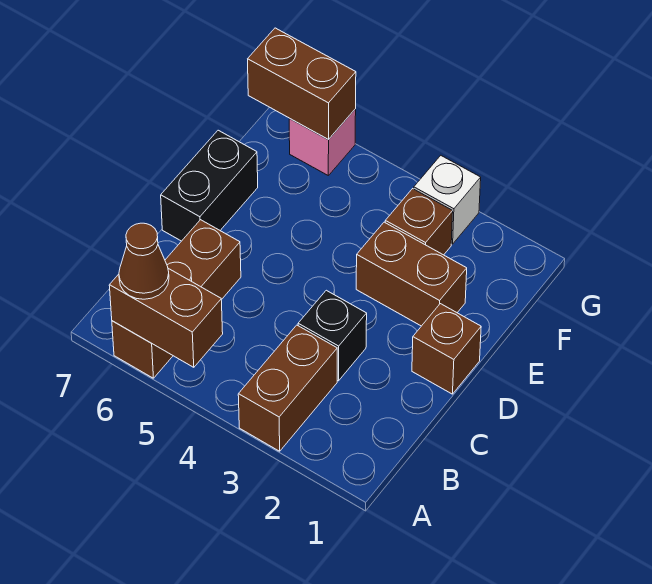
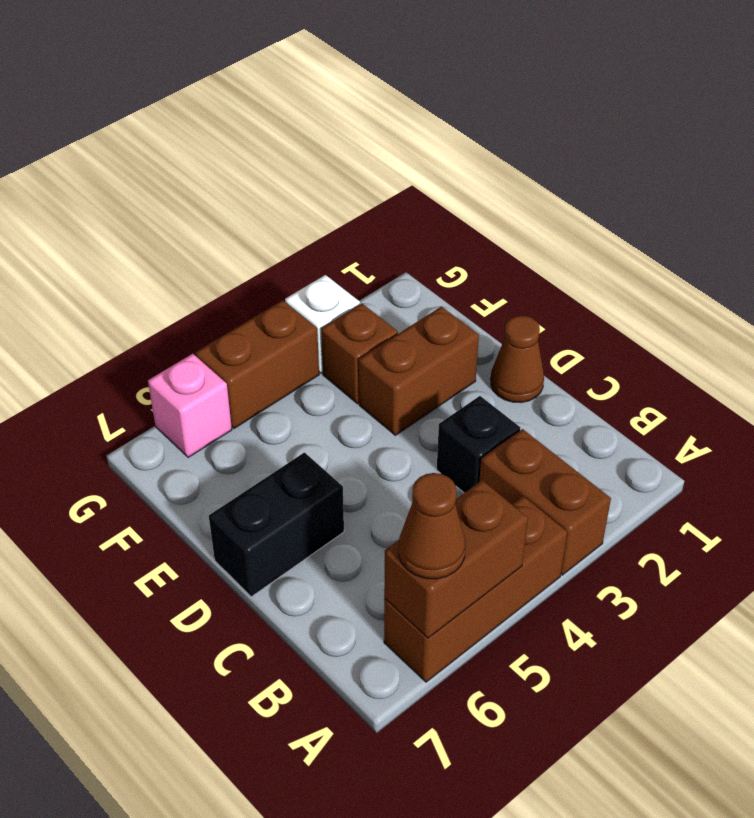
brown brick A6:C6 level 1 -> brown brick A4:A6 level 1
brown brick D1 level 1 -> brown cone D1 level 1
black brick D7:E7 level 1 -> black brick D6:D7 level 1
brown brick G6:G7 level 2 -> brown brick G4:G5 level 1

